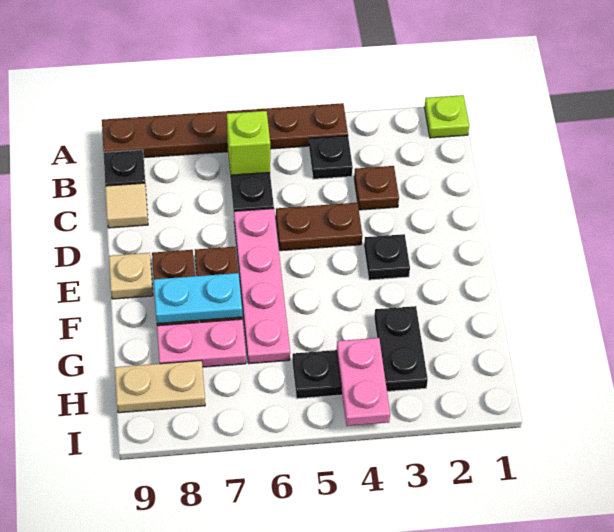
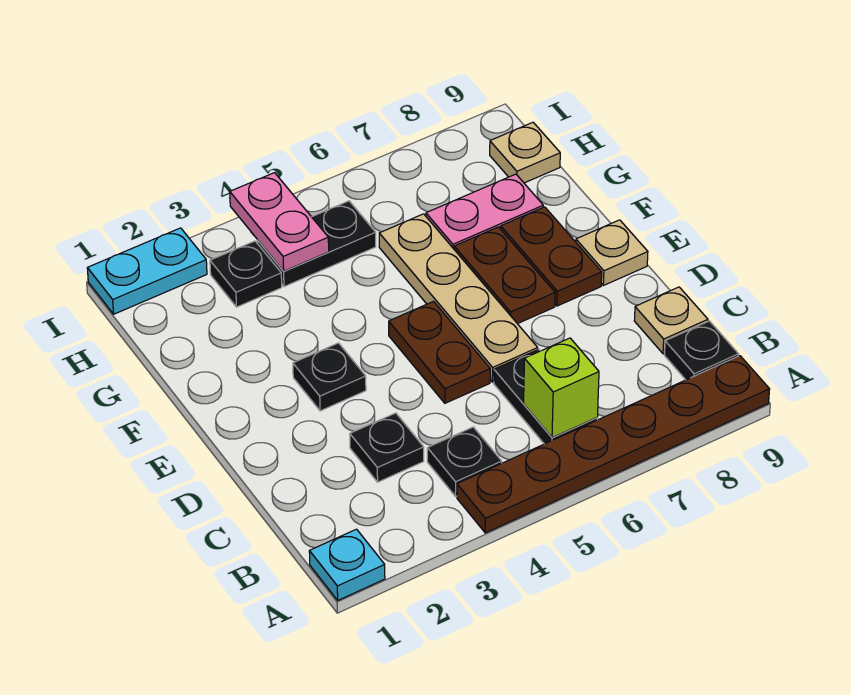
lime plate A1 level 1 -> cyan plate A1 level 1
brown plate C3 level 1 -> black plate C3 level 1
tan tile C9 level 1 -> tan plate C9 level 1
brown plate D4:D5 level 1 -> brown plate D5:E5 level 1
pink plate D6:G6 level 1 -> tan plate D6:G6 level 1
cyan plate F7:F8 level 2 -> cyan plate I1:I2 level 1
black plate G3:H3 level 1 -> black plate H3 level 1
tan plate H8:H9 level 1 -> tan plate H9 level 1

